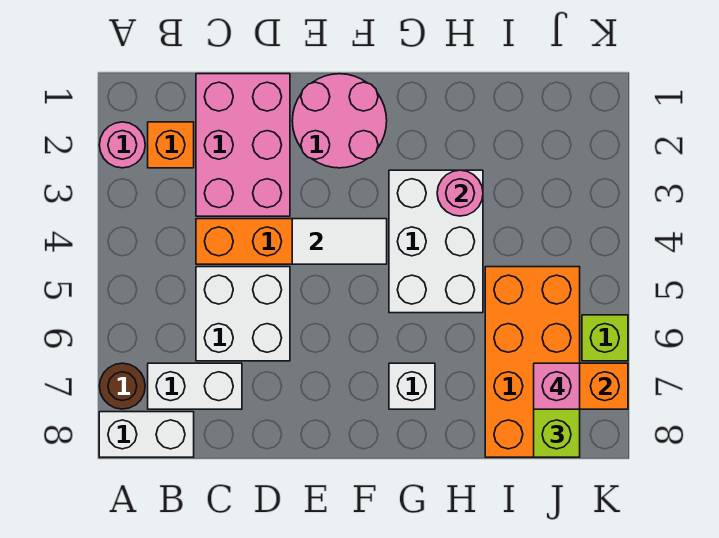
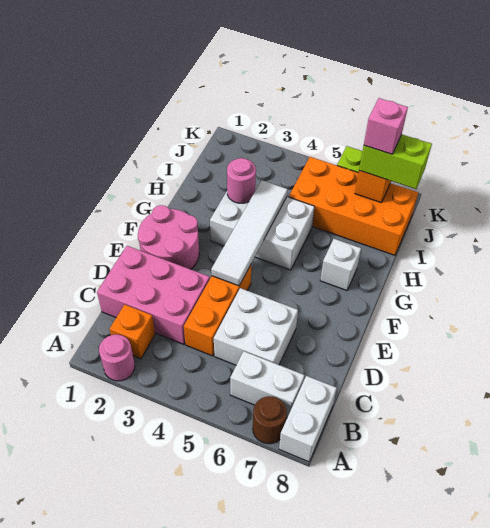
white brick B7:C7 level 1 -> white brick B6:B7 level 1
white tile E4:F4 level 2 -> white tile E4:H4 level 2

